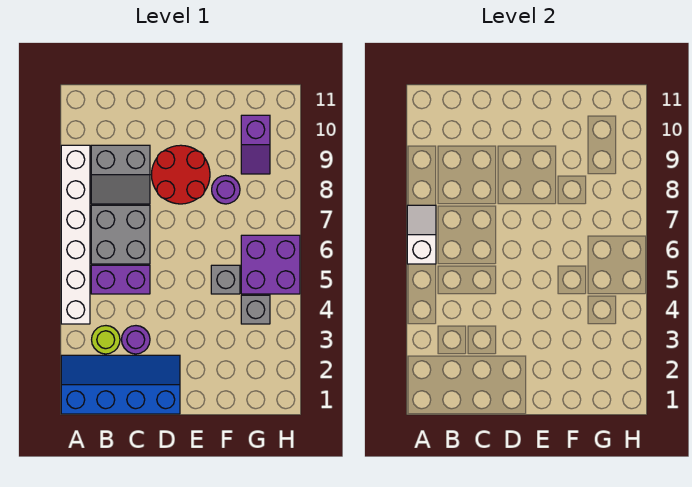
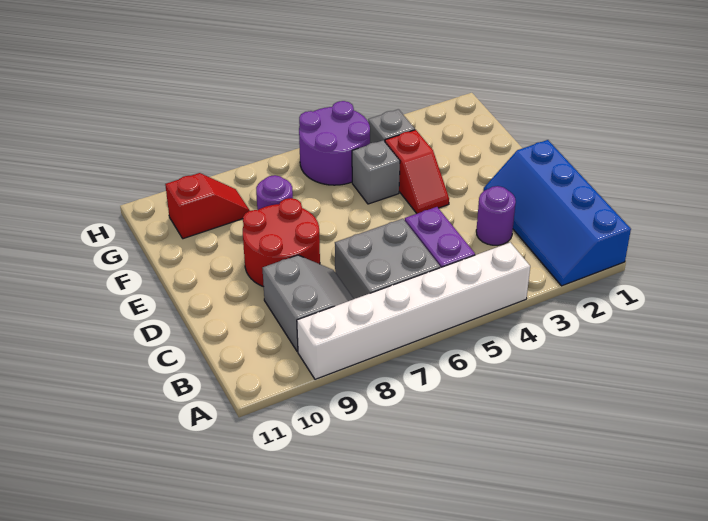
white slope A6:A7 level 2 top 6 -> none
lime round brick B3 level 1 -> none
none -> red slope E4:F4 level 1 top F
purple brick G5:H6 level 1 -> purple round brick G5:H6 level 1
purple slope G9:G10 level 1 top 10 -> red slope G9:G10 level 1 top 10

